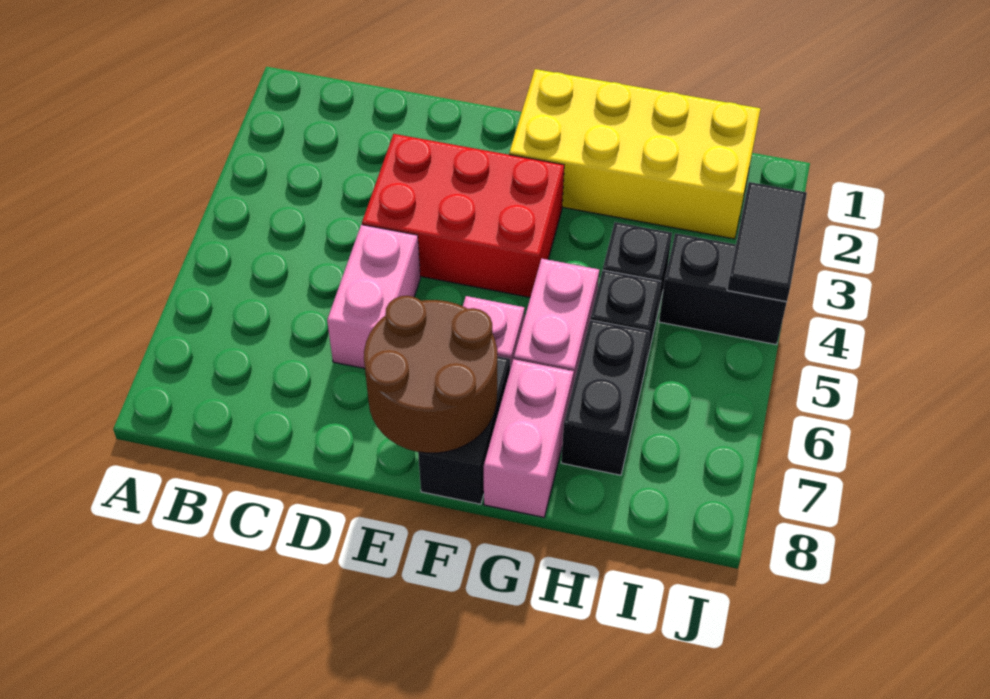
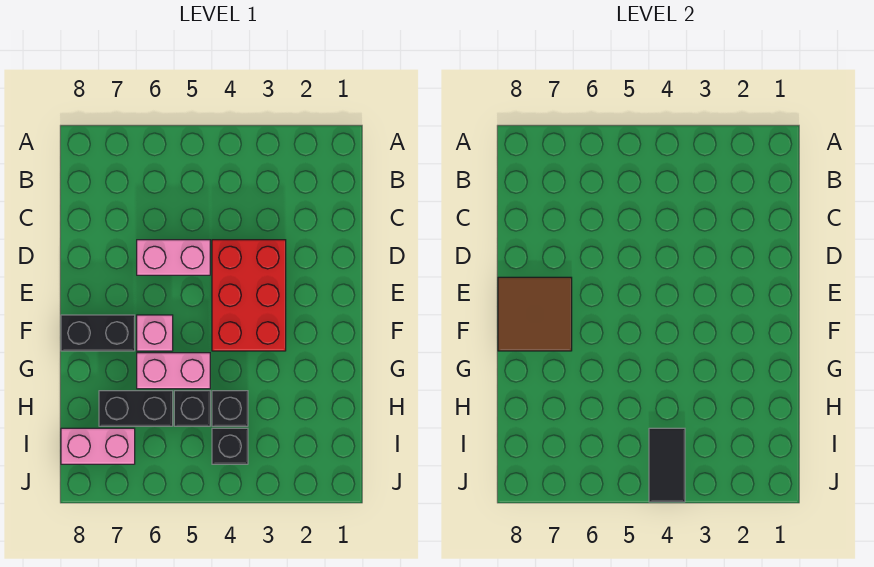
brown round brick E7:F8 level 2 -> brown tile E7:F8 level 2
yellow brick F1:I2 level 1 -> none
pink brick G7:G8 level 1 -> pink brick I7:I8 level 1
black brick I4:J4 level 1 -> black brick I4 level 1
black tile J3:J4 level 2 -> black tile I4:J4 level 2

